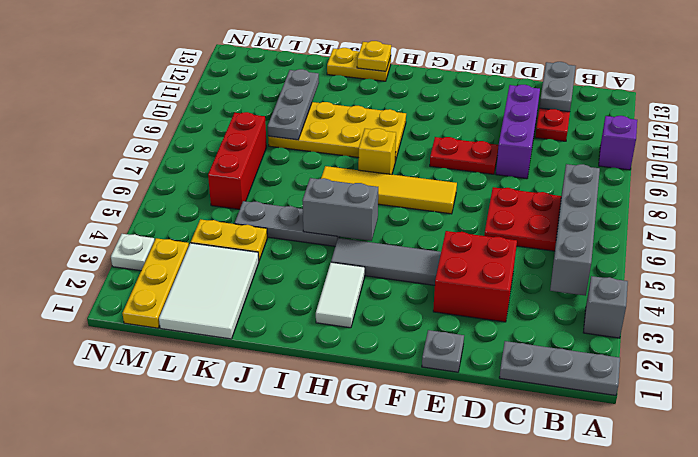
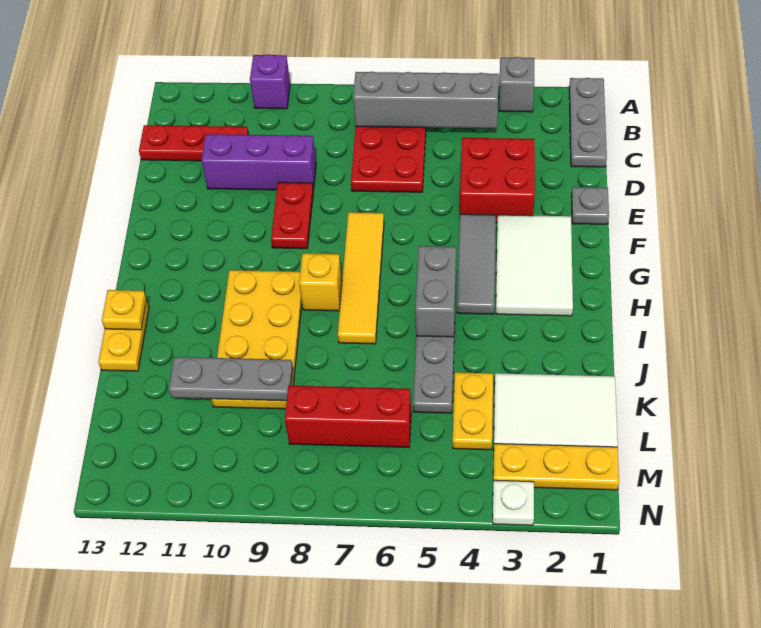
grey plate C12:C13 level 2 -> none
white tile H2:H3 level 1 -> white tile F2:H3 level 1

